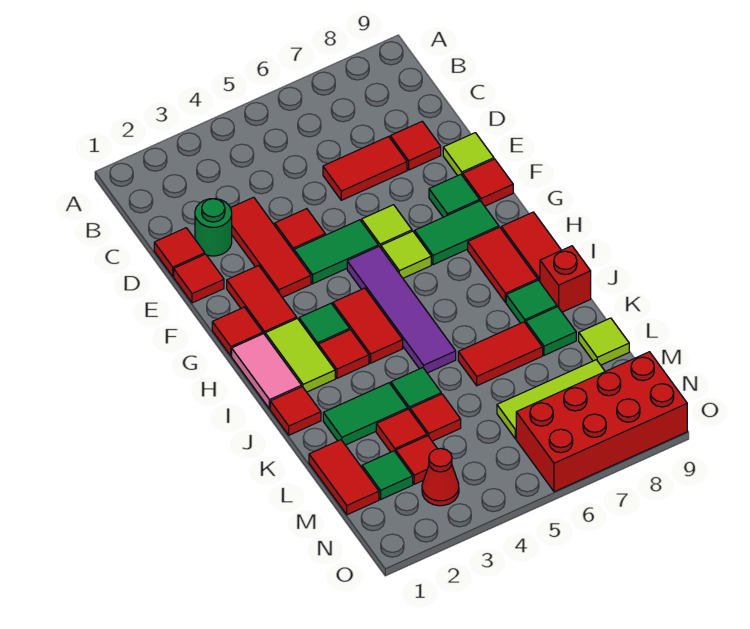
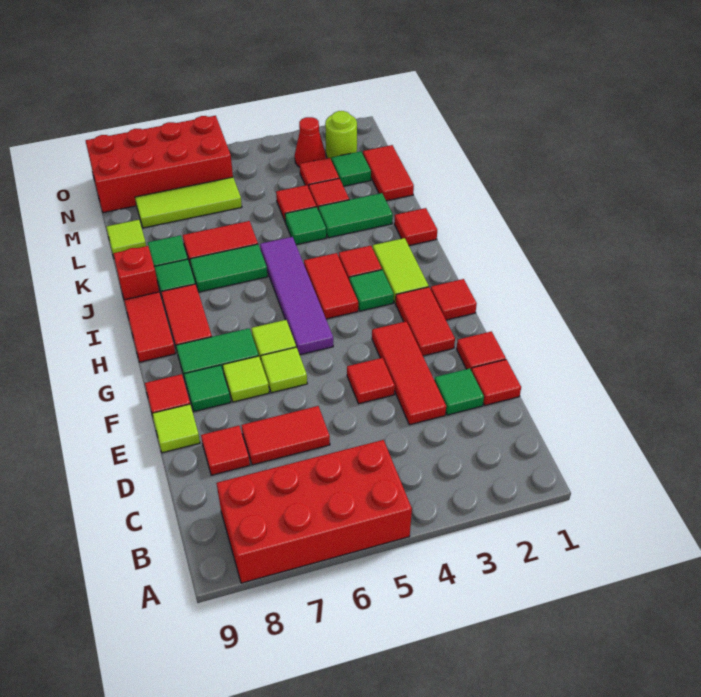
none -> red brick A5:B8 level 1
green round brick D2 level 1 -> green tile D2 level 1
green tile F4:F5 level 1 -> green tile J6:J7 level 1
none -> lime tile F7 level 1
pink tile H1:I1 level 1 -> none
none -> lime round brick N2 level 1

